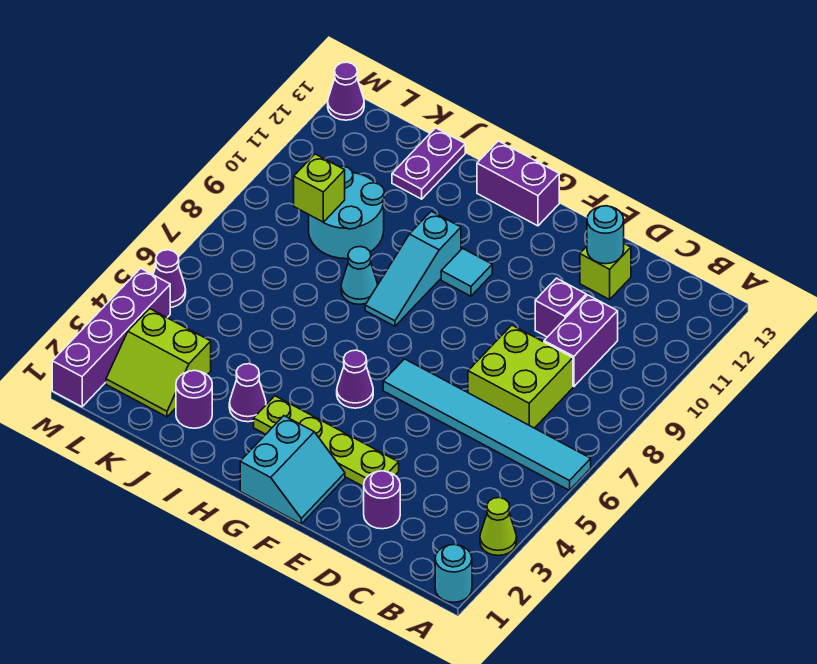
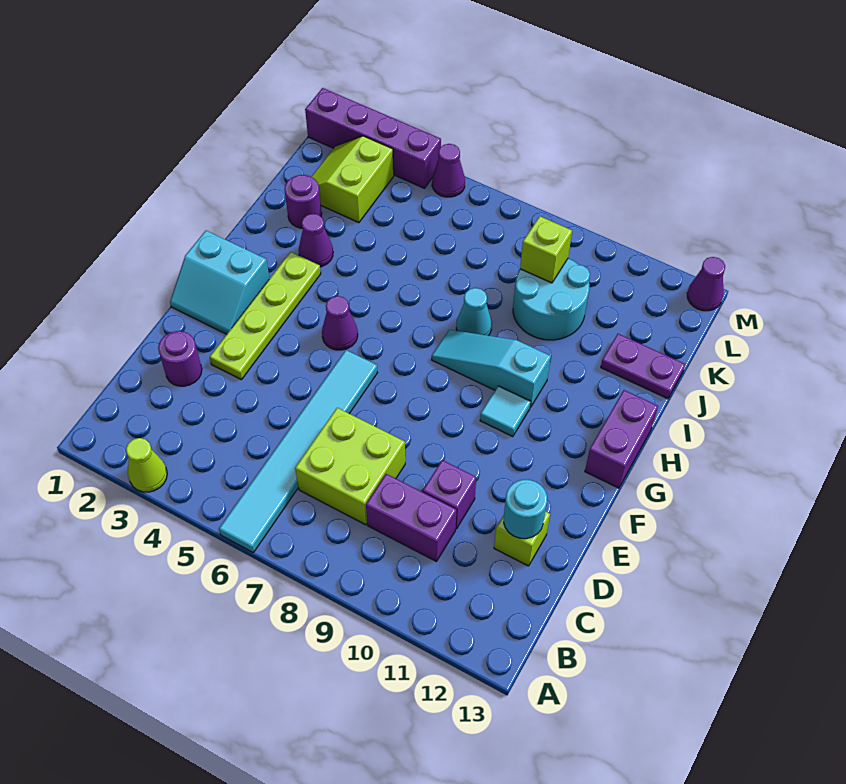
cyan round brick A1 level 1 -> none

